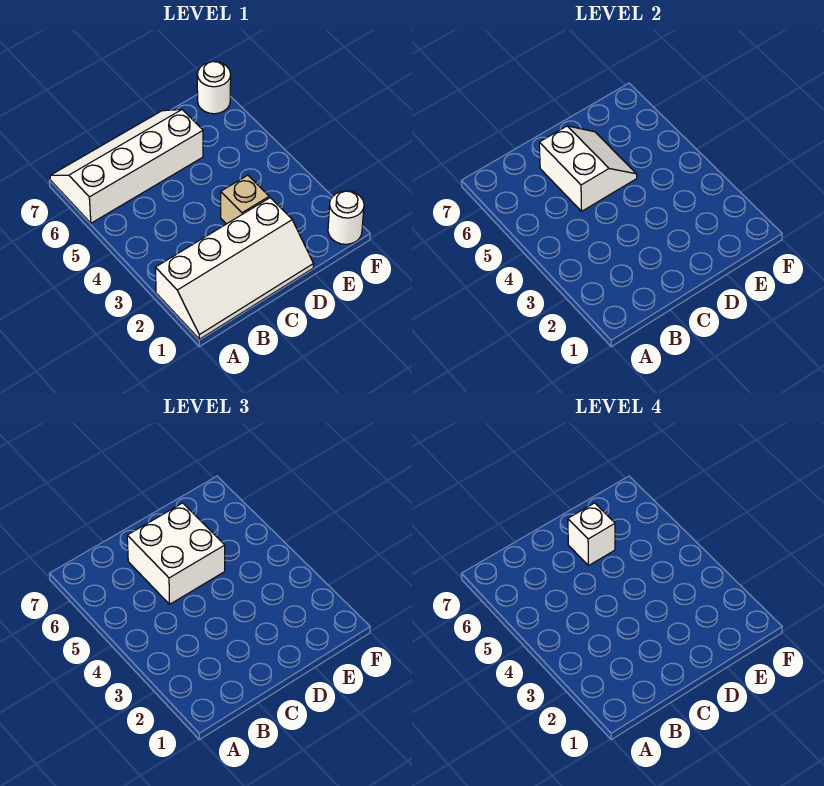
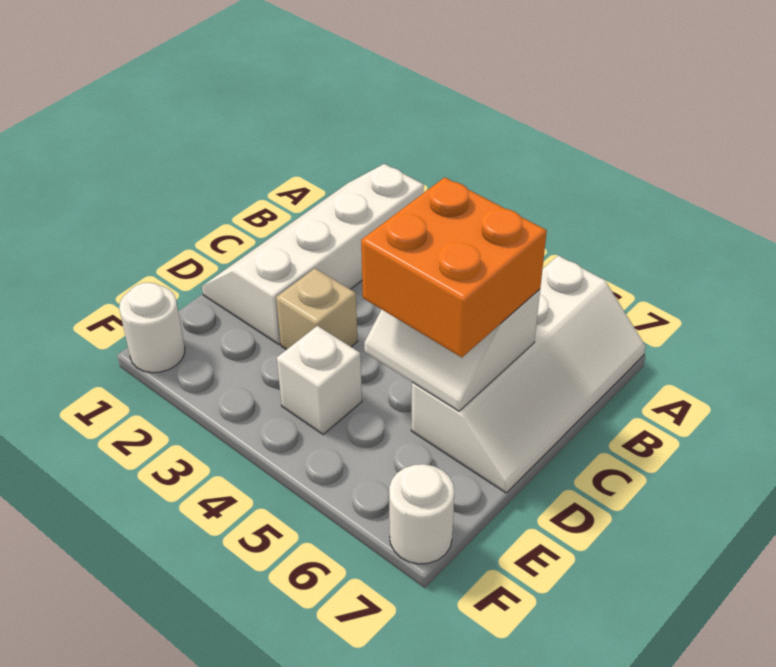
white brick C5:D6 level 3 -> orange brick C5:D6 level 3
white brick D6 level 4 -> white brick E4 level 1

